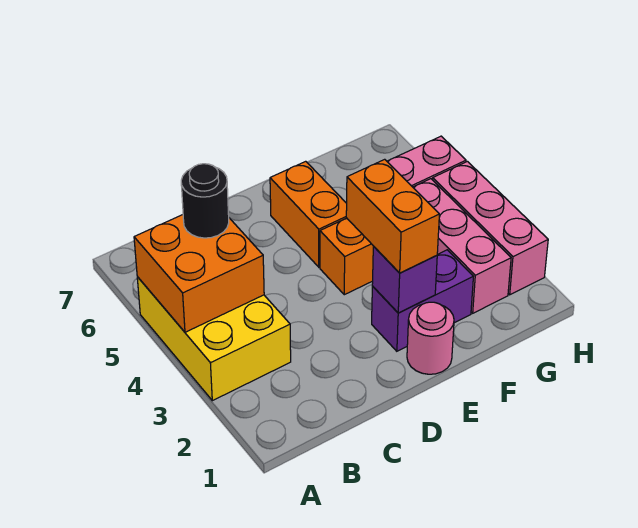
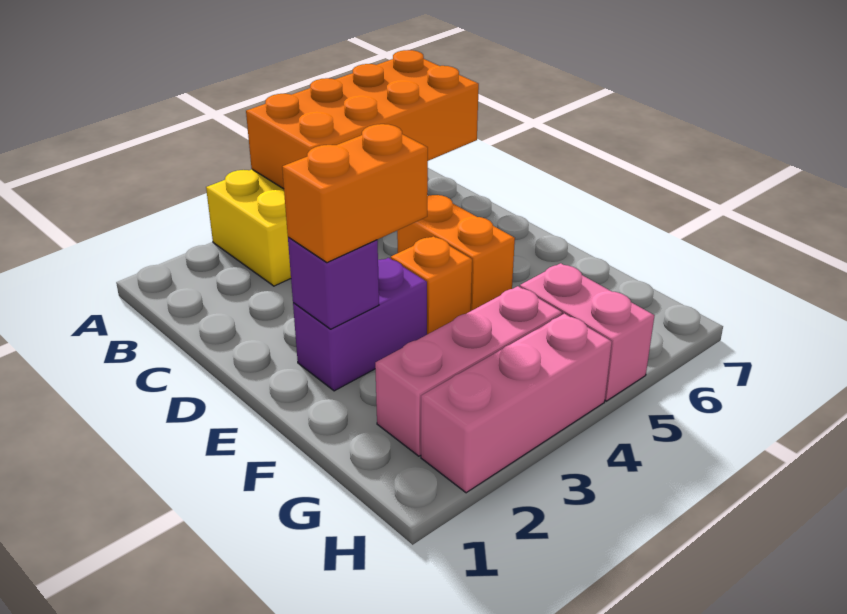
orange brick A4:B5 level 2 -> orange brick A4:B7 level 2
black round brick B5 level 3 -> none
pink round brick E1 level 1 -> none
purple brick E2:F2 level 1 -> purple brick E2:E3 level 1
orange brick E5:E6 level 1 -> orange brick D5:E5 level 1

